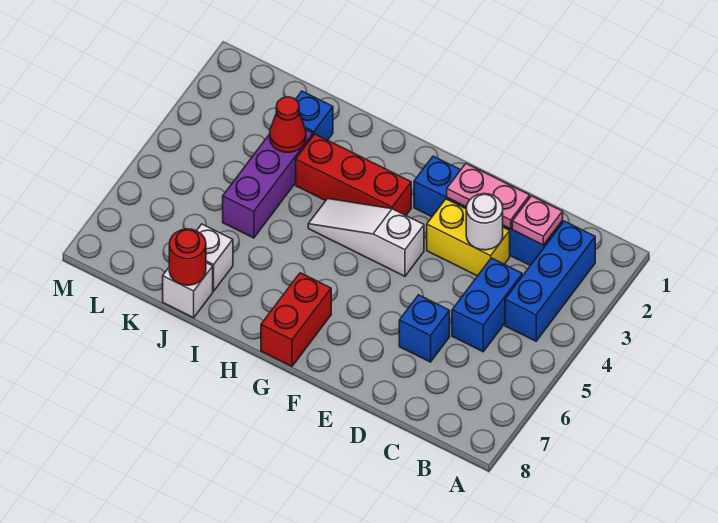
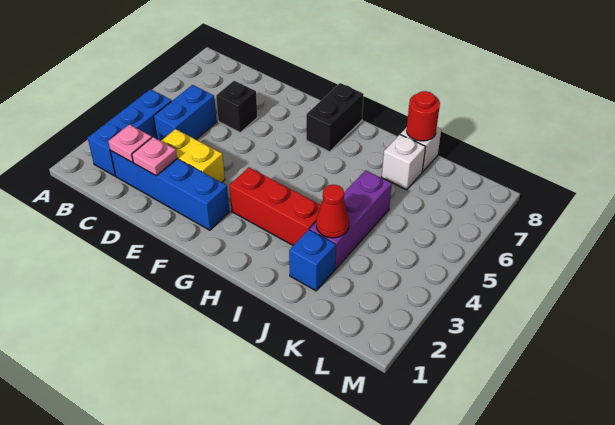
pink plate D2:E2 level 2 -> pink plate D2 level 2
white round brick D3 level 2 -> none
blue brick D6 level 1 -> black brick D6 level 1
white slope F4:H4 level 1 top F -> none
red brick G7:G8 level 1 -> black brick G7:G8 level 1

